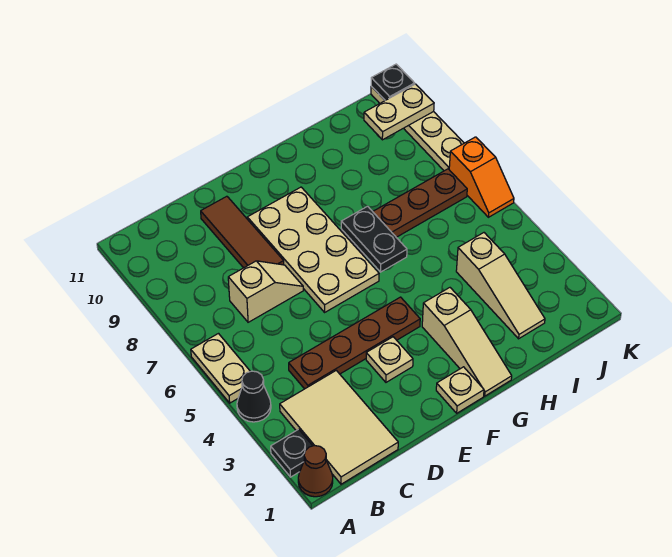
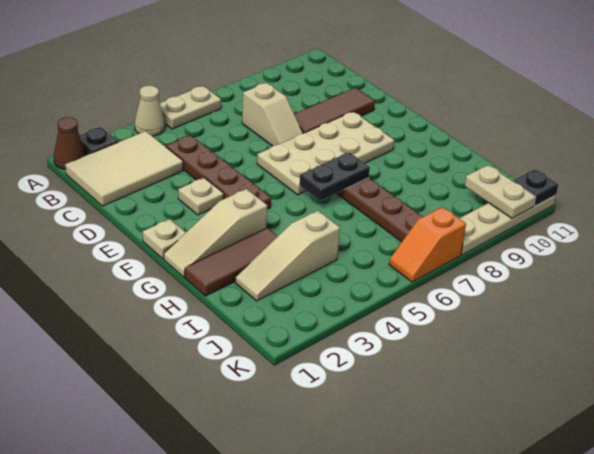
black cone A4 level 1 -> tan cone A4 level 1
none -> brown tile H1:H3 level 1

